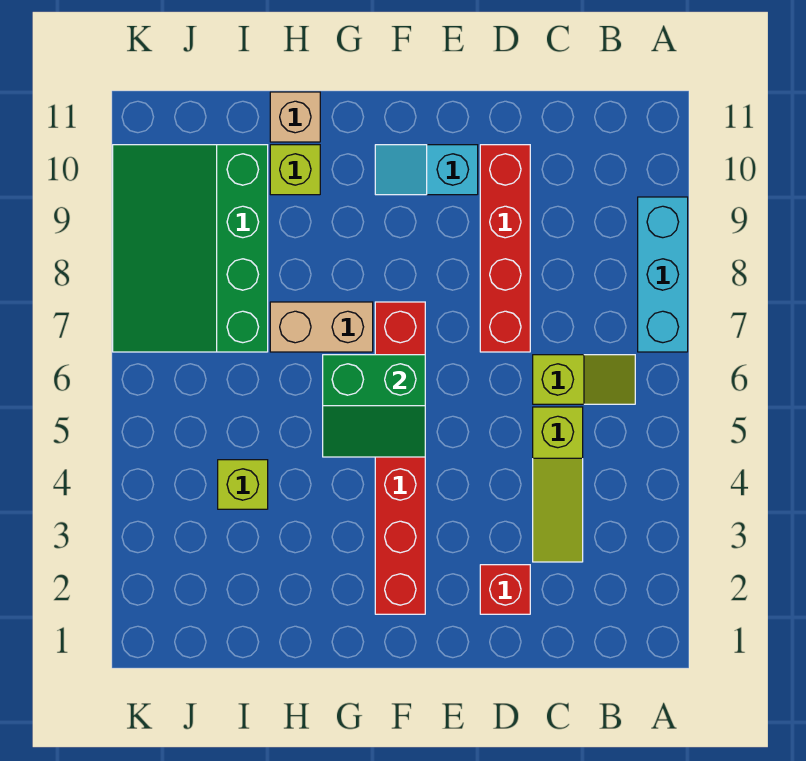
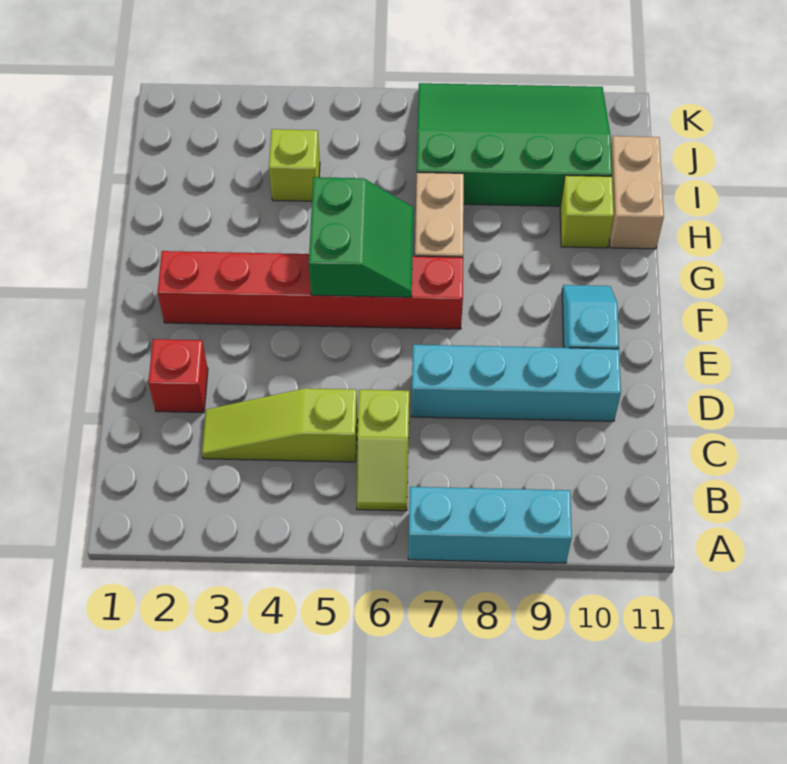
red brick D7:D10 level 1 -> cyan brick D7:D10 level 1
green slope F5:G6 level 2 top 6 -> green slope F5:G6 level 2 top 5
tan brick H11 level 1 -> tan brick H11:I11 level 1

